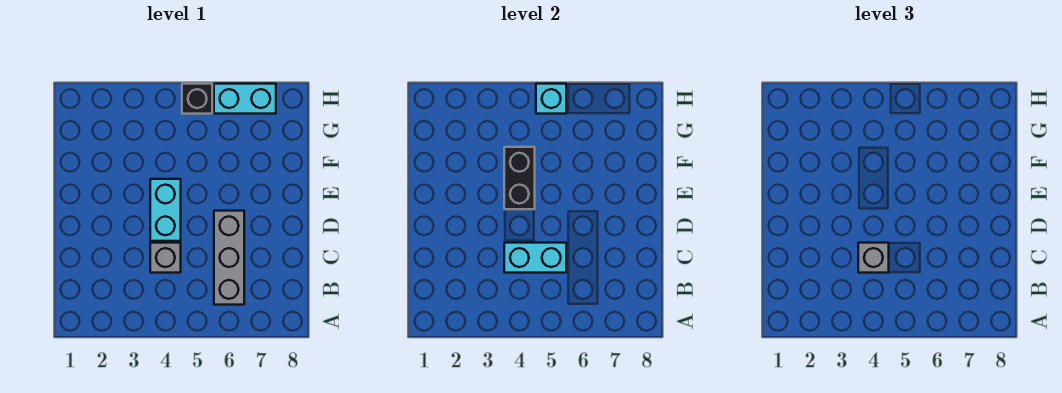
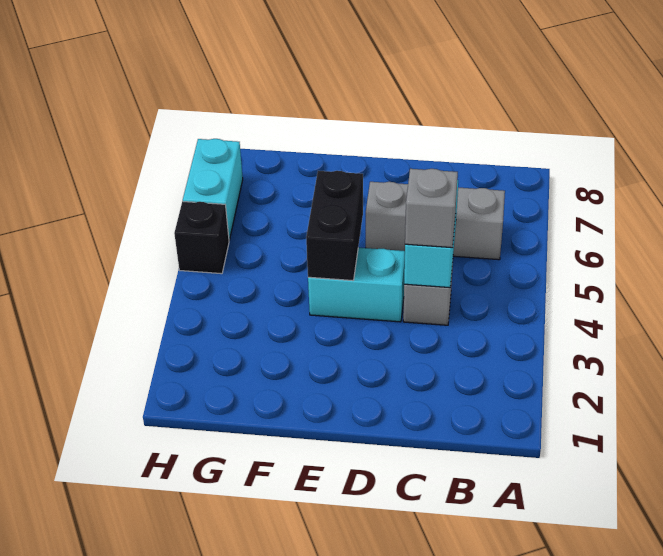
black brick E4:F4 level 2 -> black brick E4:E5 level 2
cyan brick H5 level 2 -> none

